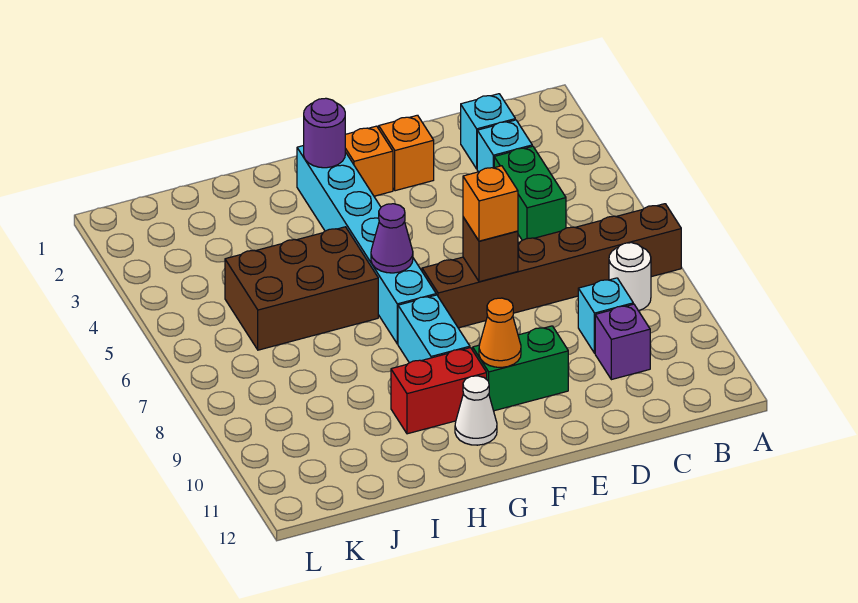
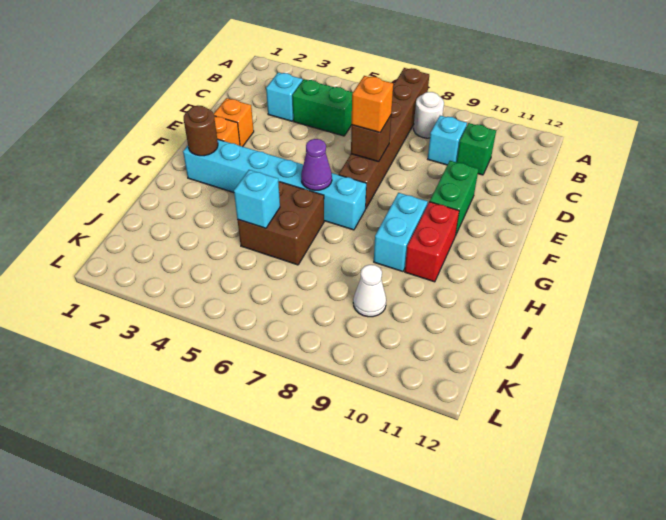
cyan brick C2 level 1 -> cyan brick I5 level 2
purple brick C10 level 1 -> green brick C10 level 1
orange cone F10 level 2 -> none
purple round brick G2 level 2 -> brown round brick G2 level 2
cyan brick G8:G9 level 1 -> cyan brick G9:H9 level 1
white cone G11 level 1 -> white cone J9 level 1
brown brick H5:J6 level 1 -> brown brick H5:I6 level 1

